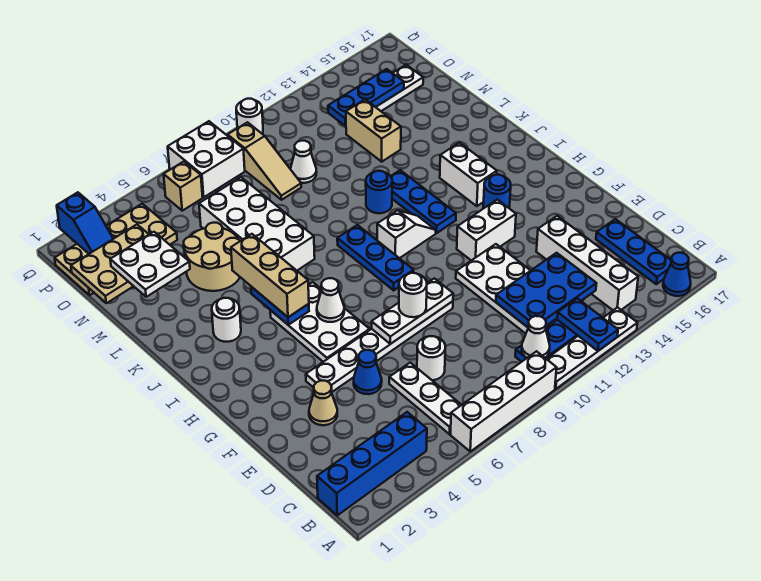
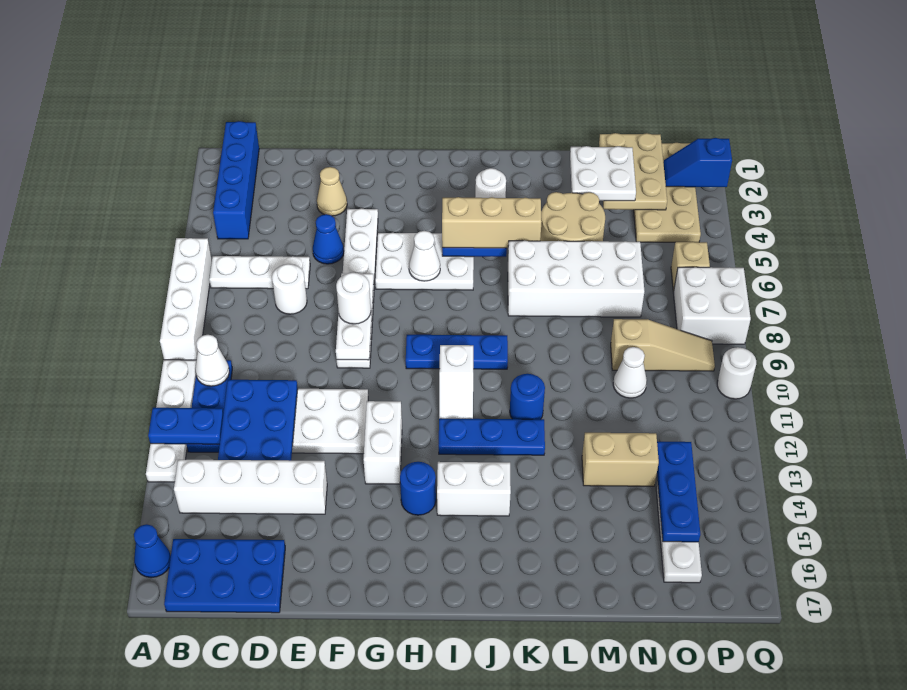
blue plate B16:D16 level 1 -> blue plate B16:D17 level 1
tan slope N9:P9 level 1 top P -> tan slope N9:P9 level 1 top N

